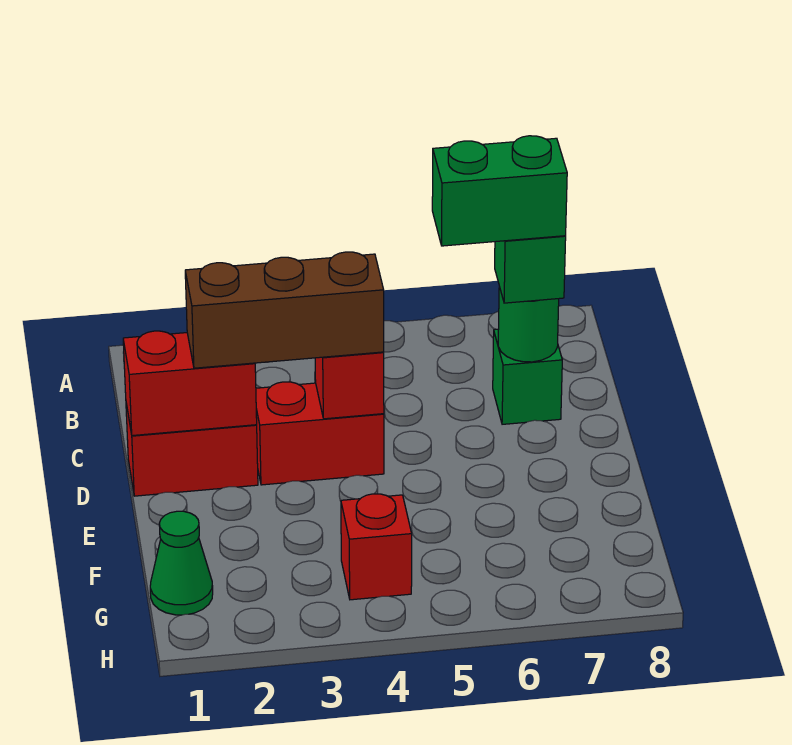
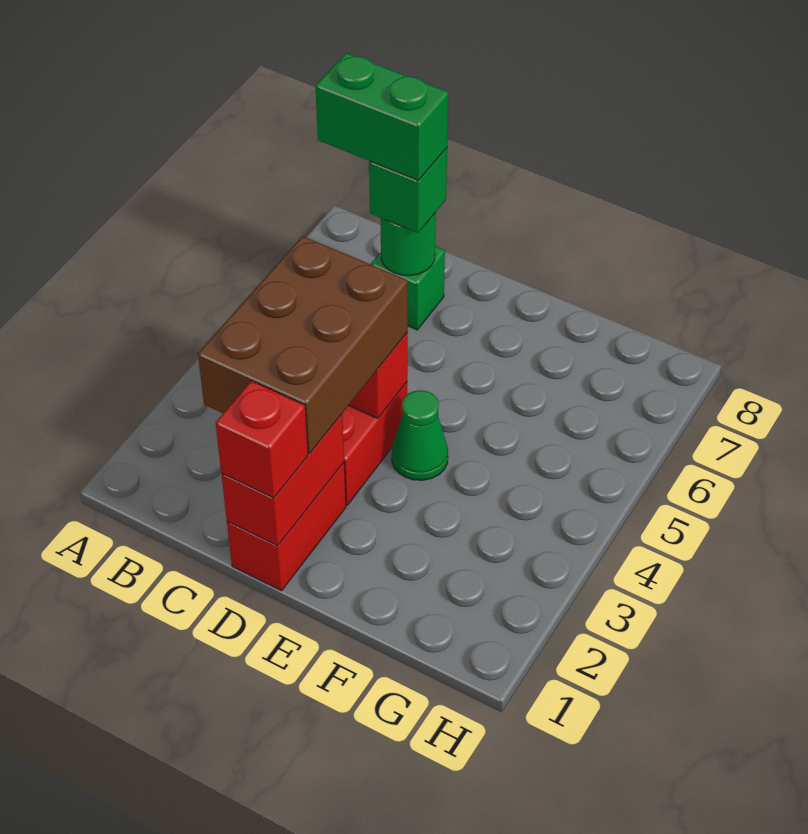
green brick C6:C7 level 4 -> green brick B7:C7 level 4
brown brick D2:D4 level 3 -> brown brick C2:D4 level 3
green cone G1 level 1 -> green cone E4 level 1
red brick G4 level 1 -> red brick D1 level 3

